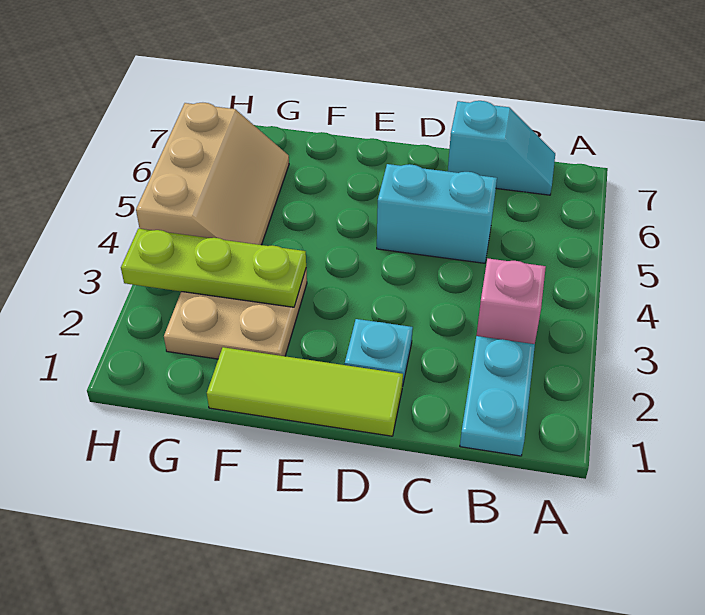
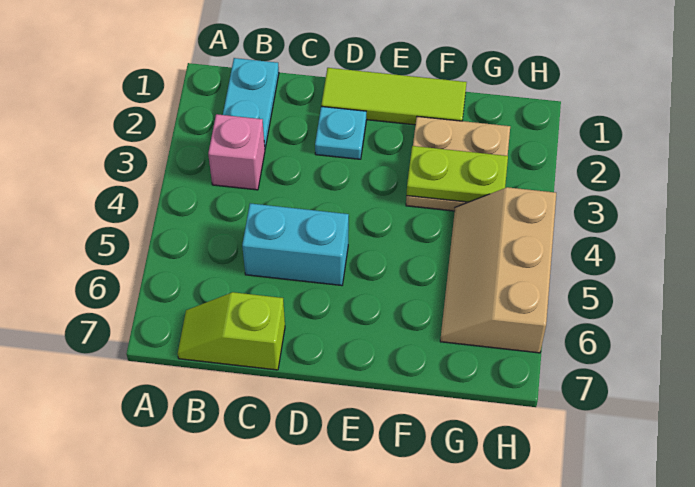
cyan slope B7:C7 level 1 top C -> lime slope B7:C7 level 1 top C
lime plate F3:H3 level 2 -> lime plate F3:G3 level 2

